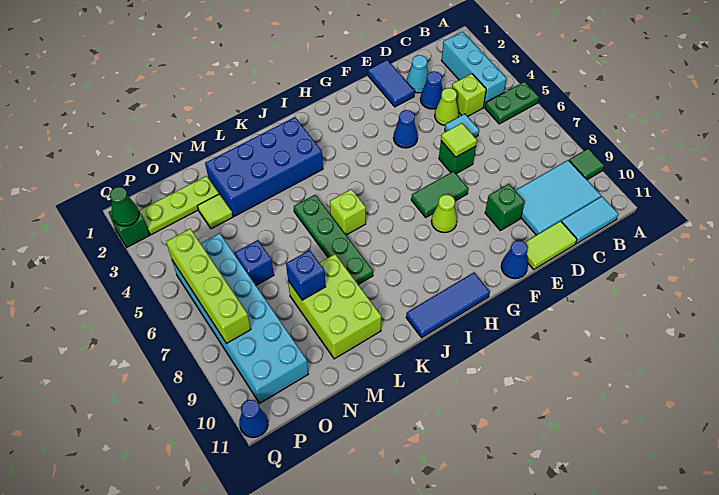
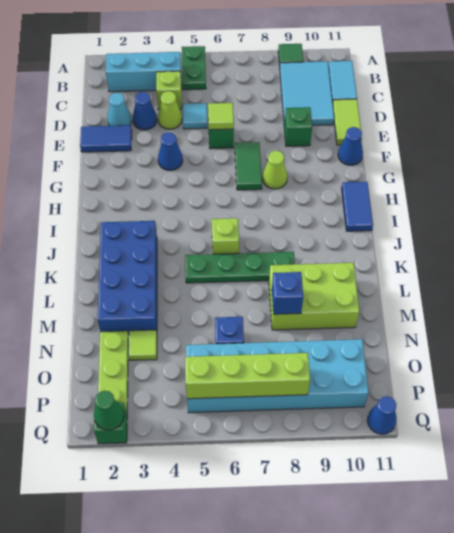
blue tile H11:J11 level 1 -> blue tile H11:I11 level 1

